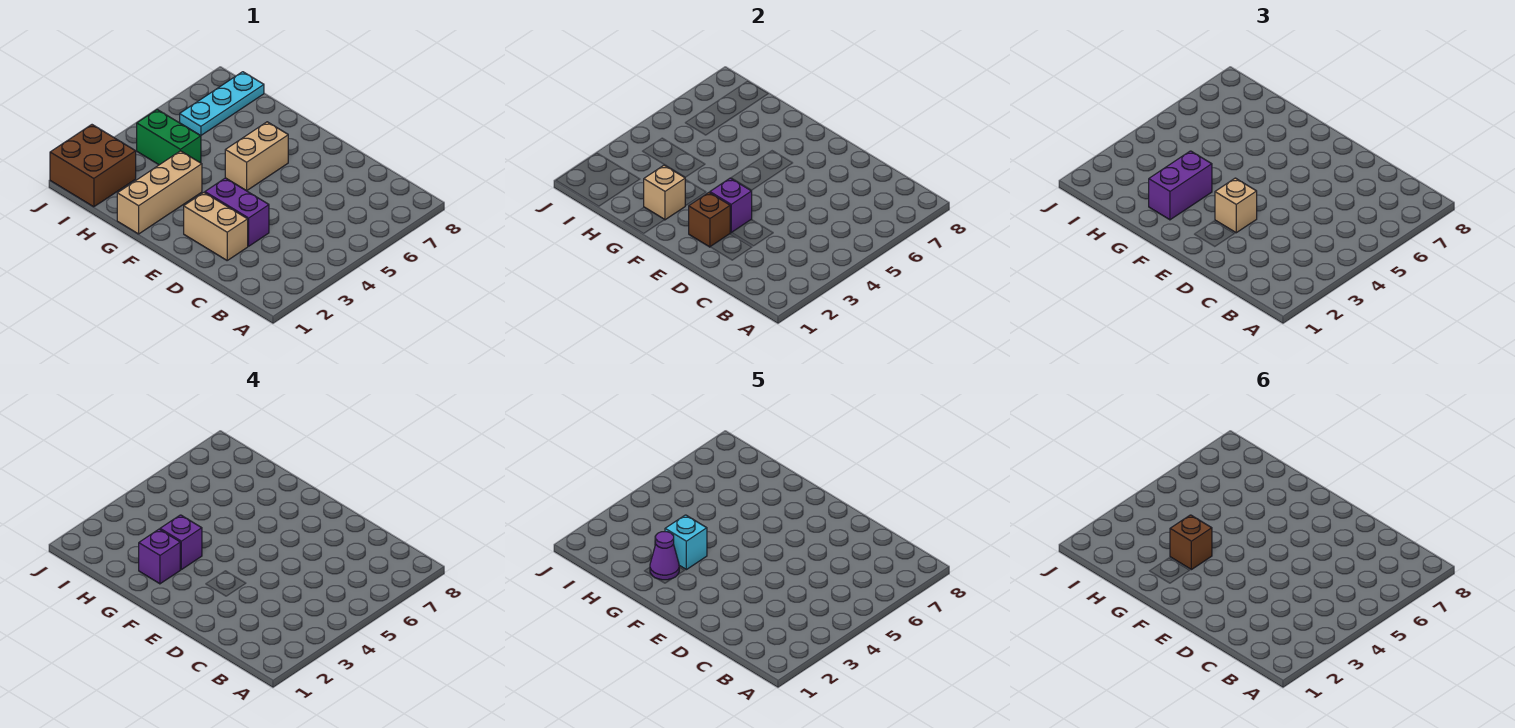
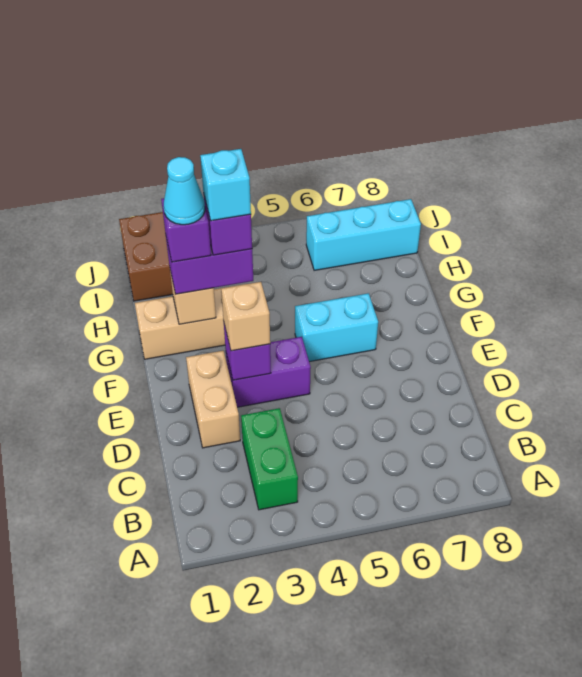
purple brick D3:E3 level 1 -> purple brick E3:E4 level 1
brown brick E2 level 2 -> none
tan brick F5:F6 level 1 -> cyan brick F5:F6 level 1
purple cone G2 level 5 -> cyan cone G2 level 5
brown brick G3 level 6 -> none
green brick H4:I4 level 1 -> green brick B3:C3 level 1
cyan plate I6:I8 level 1 -> cyan brick I6:I8 level 1

